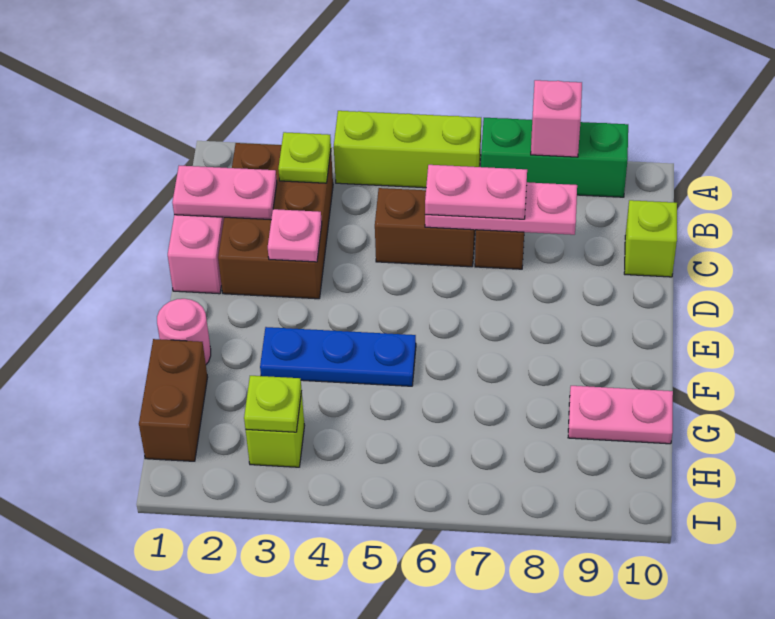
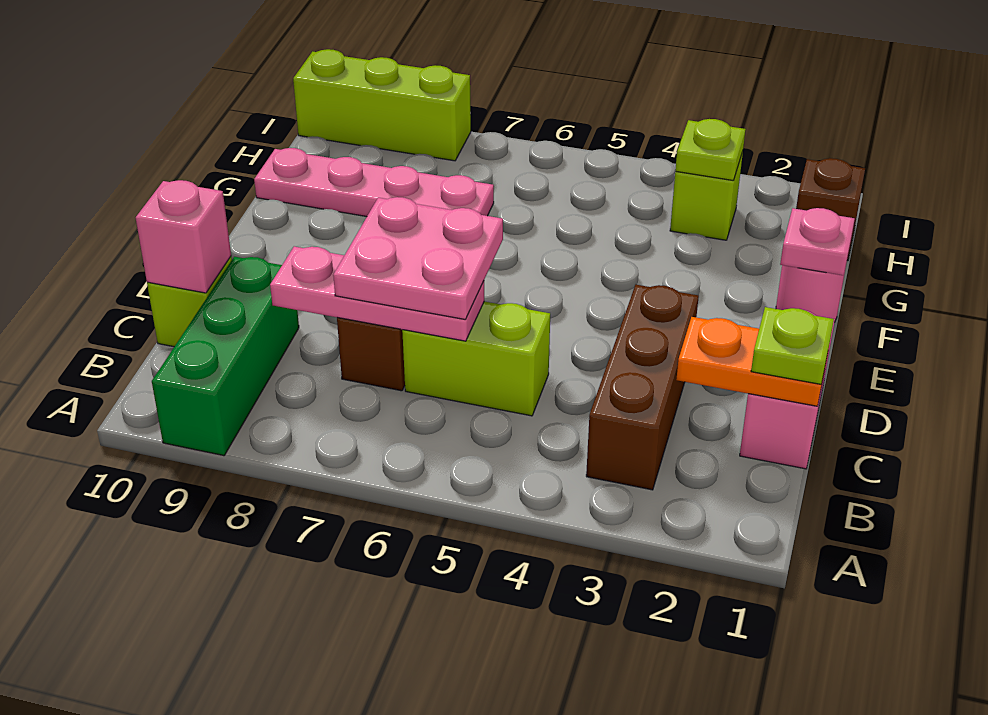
lime brick A4:A6 level 1 -> lime brick I8:I10 level 1
green brick A7:A9 level 1 -> green brick A9:C9 level 1
pink brick A8 level 2 -> pink brick C10 level 2
brown brick B2:D3 level 1 -> brown brick B3:D3 level 1
lime plate B3 level 2 -> lime plate C1 level 3
pink plate C1:C2 level 2 -> orange plate C1:C2 level 2
brown brick C5:C6 level 1 -> lime brick C5:C6 level 1
pink plate C6:C7 level 3 -> pink plate C6:D7 level 3
pink plate D3 level 2 -> pink plate F1 level 2
blue plate F3:F5 level 1 -> none
brown brick G1:H1 level 1 -> brown brick H1 level 1
pink plate G9:G10 level 1 -> pink plate G7:G10 level 1

